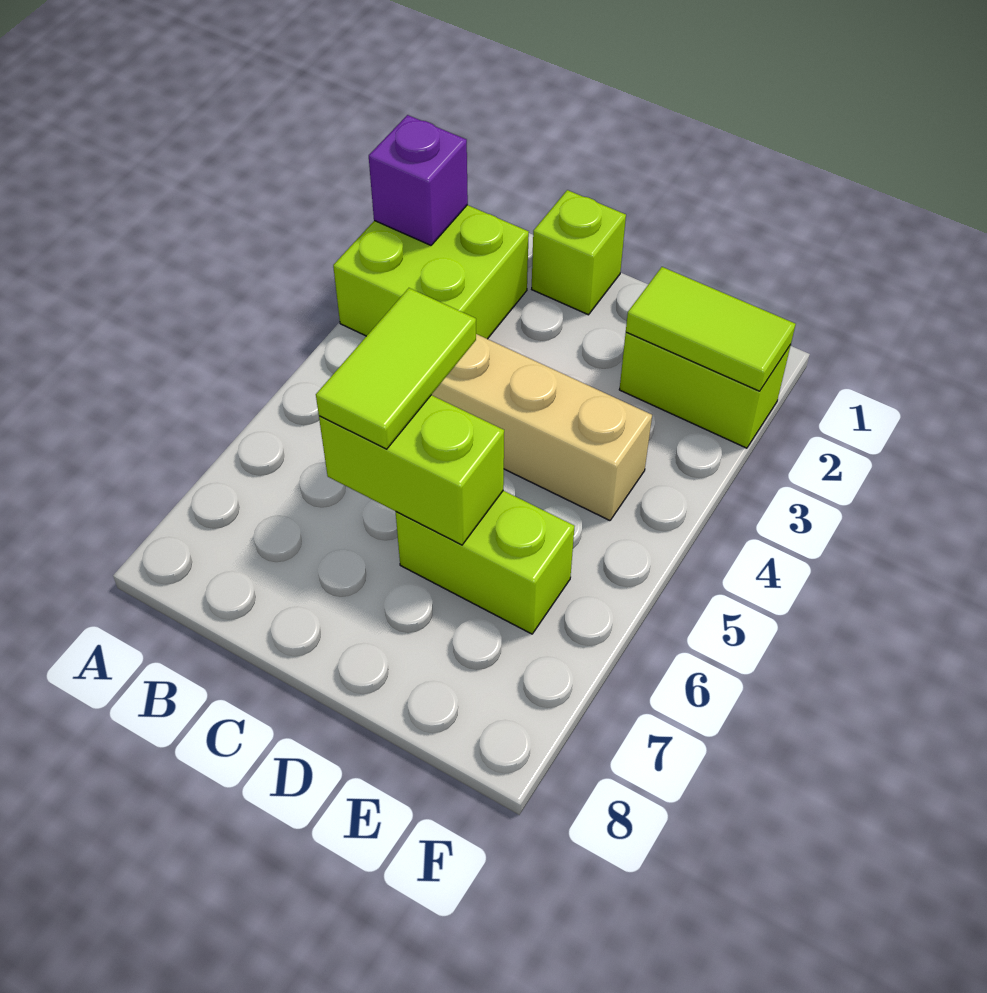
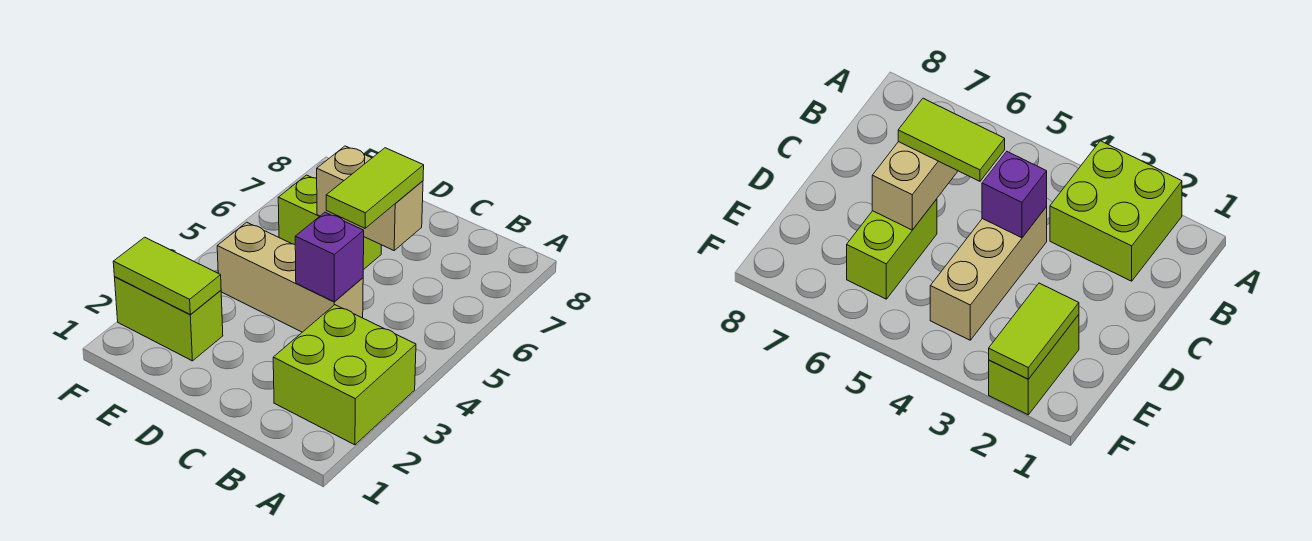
purple brick A2 level 2 -> purple brick C4 level 2
lime brick C1 level 1 -> none
lime brick C6:D6 level 2 -> tan brick C6:D6 level 2

